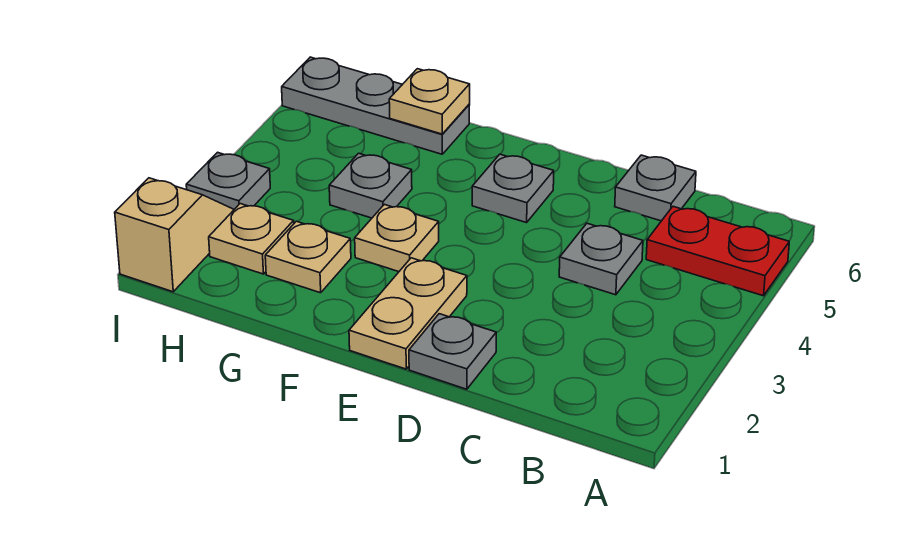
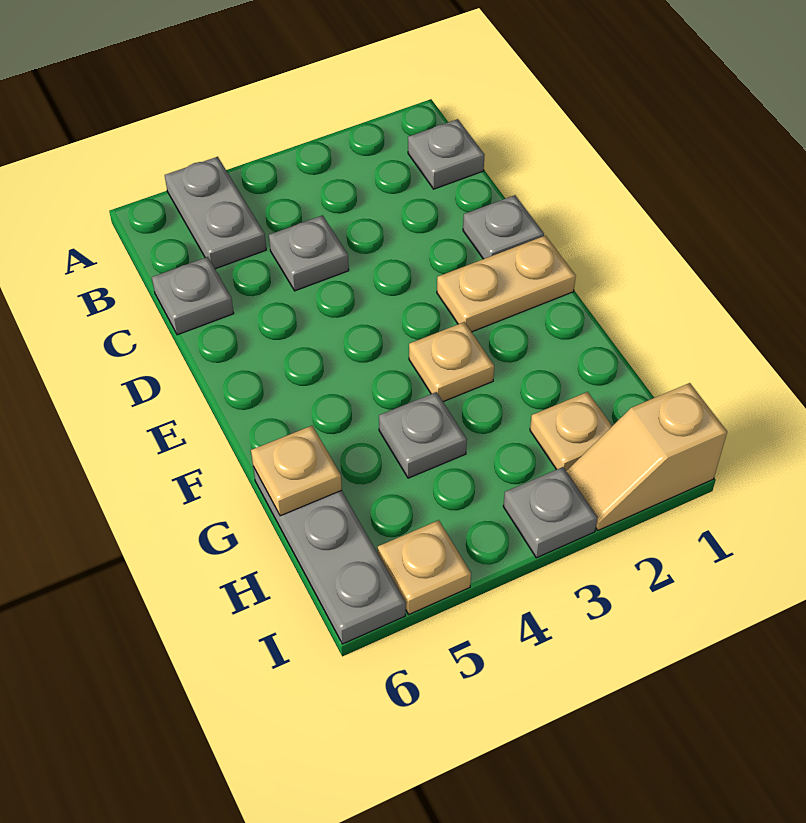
red plate A5:B5 level 1 -> grey plate A5:B5 level 1
grey plate E5 level 1 -> grey plate B1 level 1
tan plate G2 level 1 -> tan plate I5 level 1

